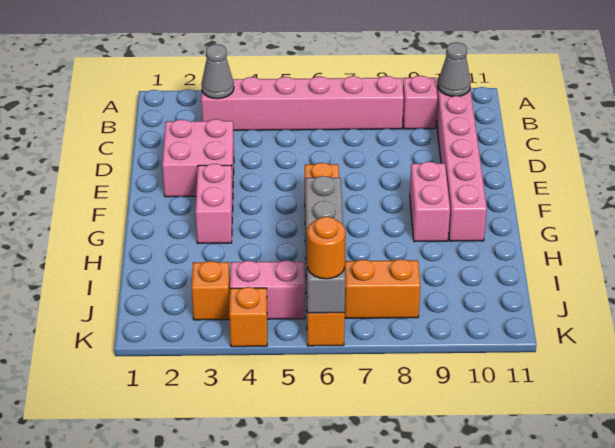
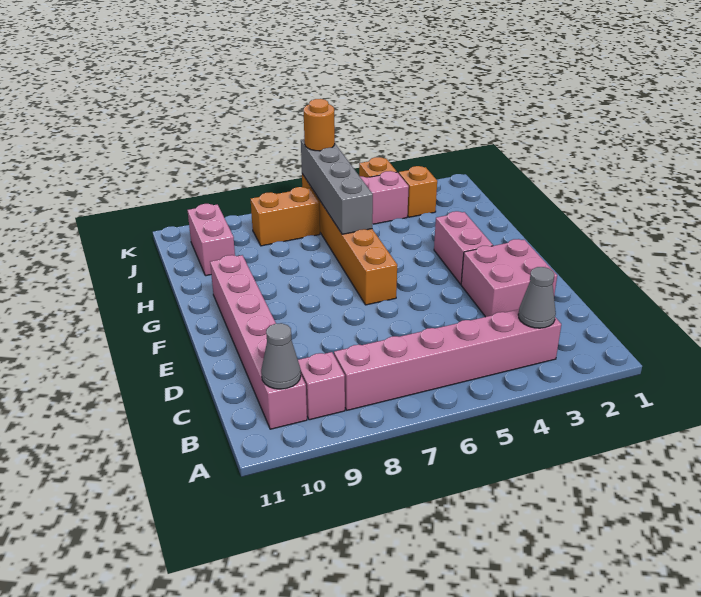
pink brick F9:G9 level 1 -> pink brick I10:J10 level 1

